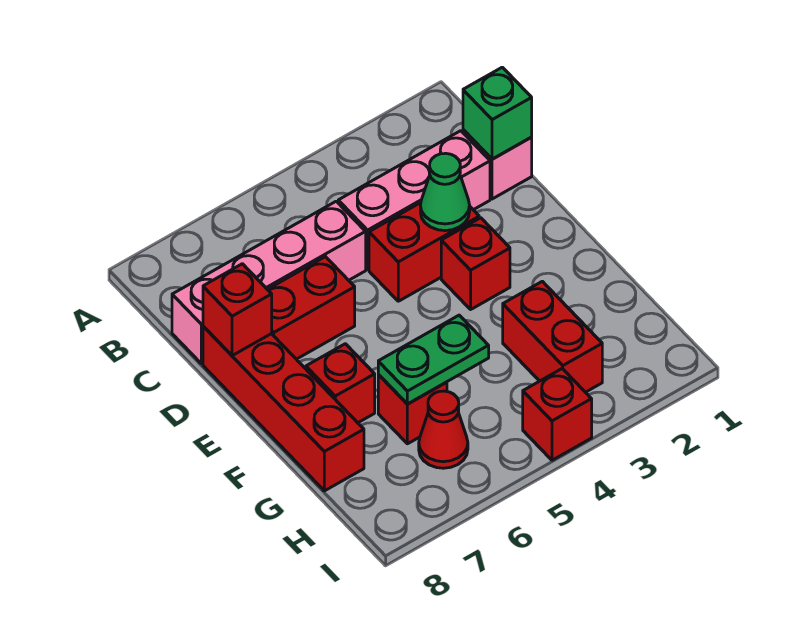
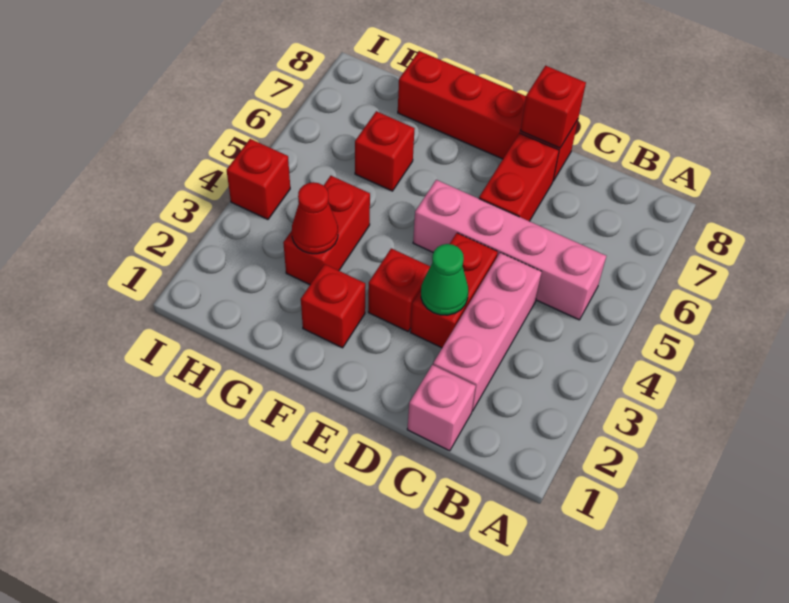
green brick C1 level 2 -> none
pink brick C5:C8 level 1 -> pink brick B5:E5 level 1
red brick F7 level 1 -> red brick F2 level 1
red brick G3:H3 level 1 -> red brick G3:G4 level 1
green plate G5:G6 level 2 -> none
red cone H6 level 1 -> red cone G3 level 2

